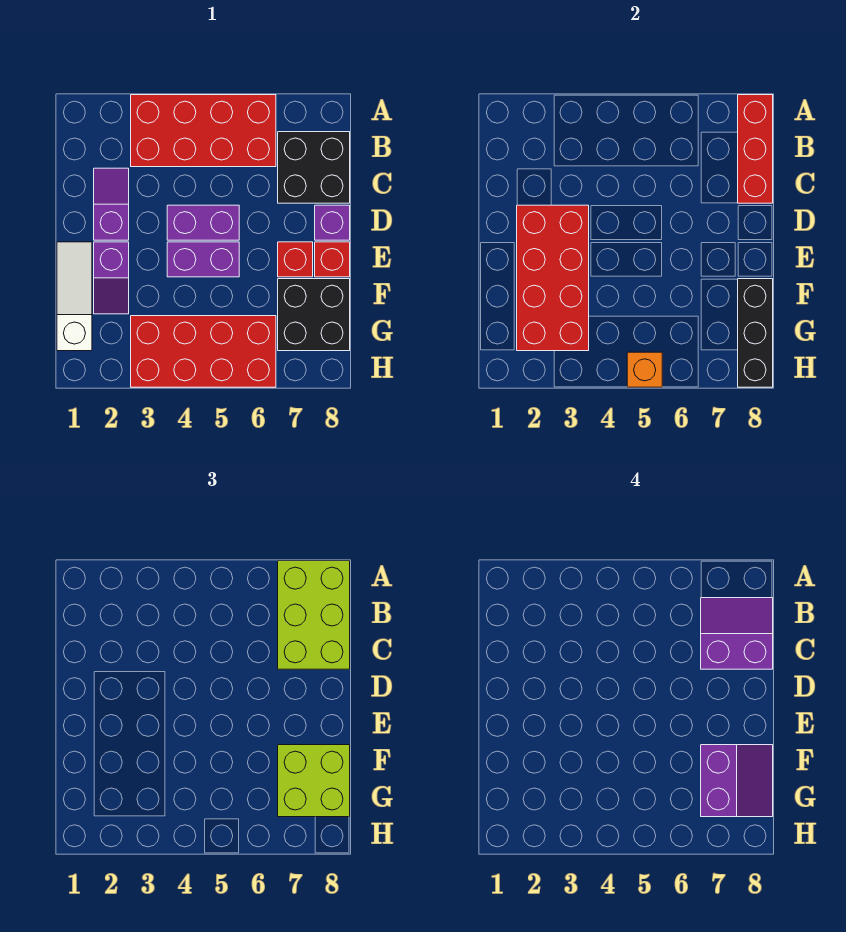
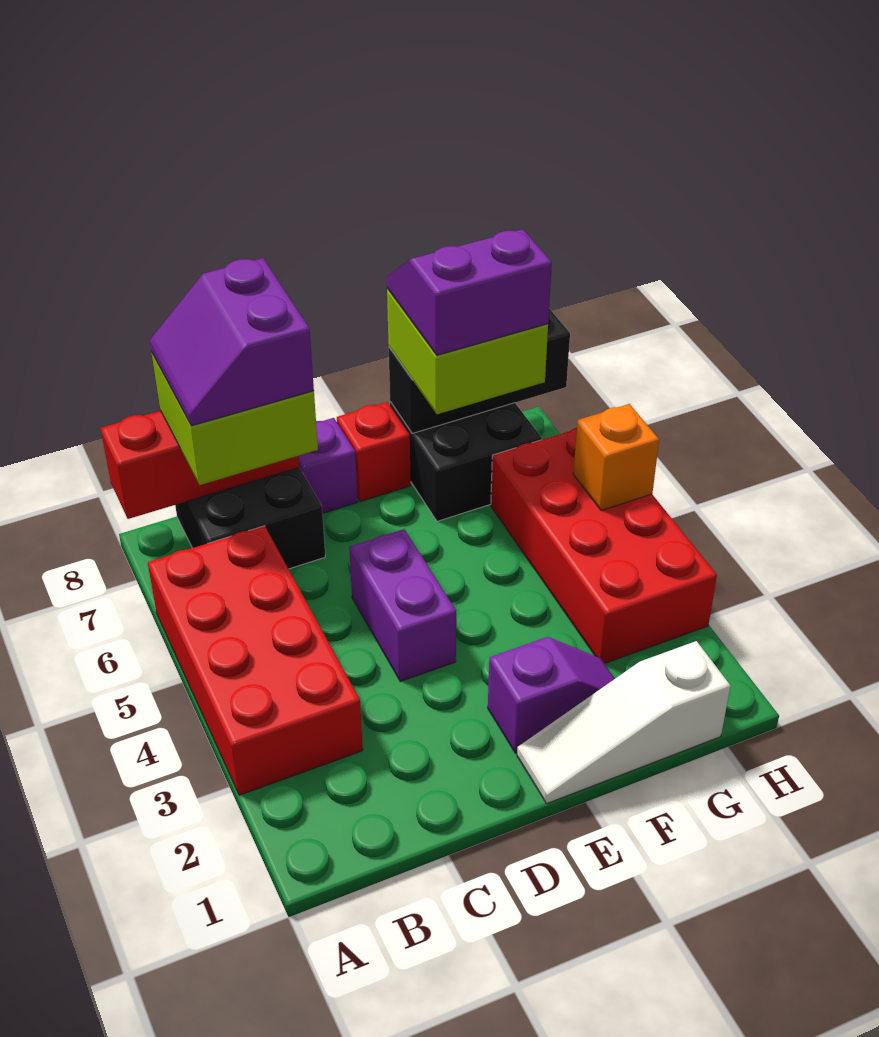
lime brick A7:C8 level 3 -> lime brick B7:C8 level 3
purple slope C2:D2 level 1 top D -> none
red brick D2:G3 level 2 -> none
purple brick E4:E5 level 1 -> none
red brick E7 level 1 -> none

